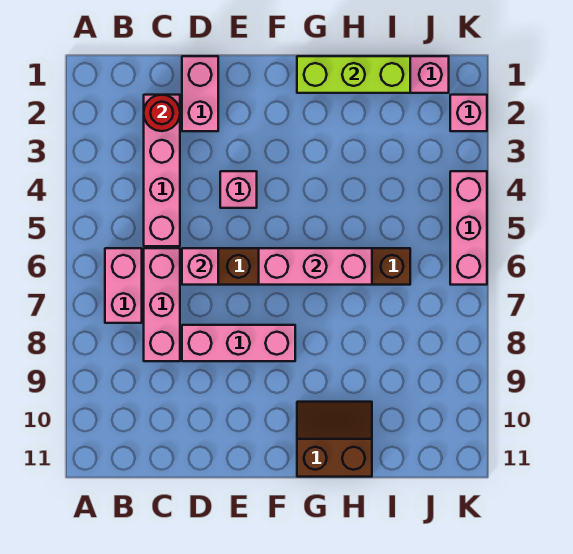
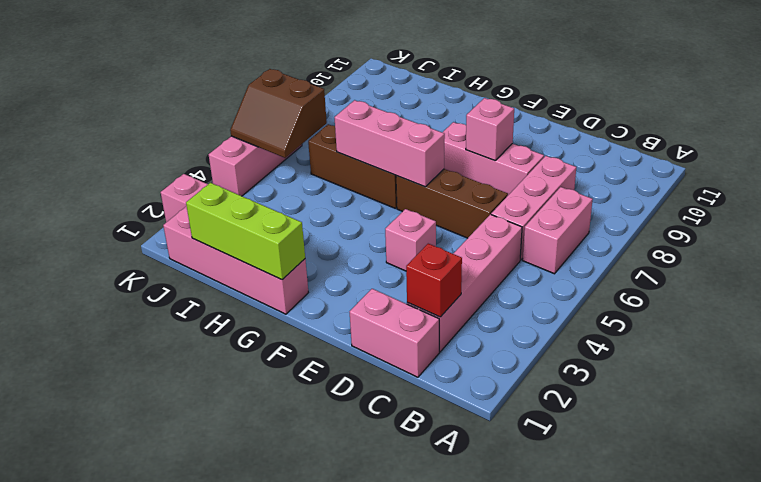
red round brick C2 level 2 -> red brick C2 level 2
pink brick D1:D2 level 1 -> pink brick C1:D1 level 1
pink brick D6 level 2 -> pink brick E8 level 2
brown slope G10:H11 level 1 top 11 -> brown slope J5:K6 level 2 top 6

